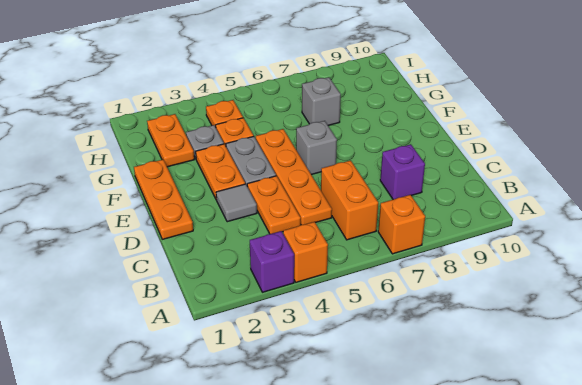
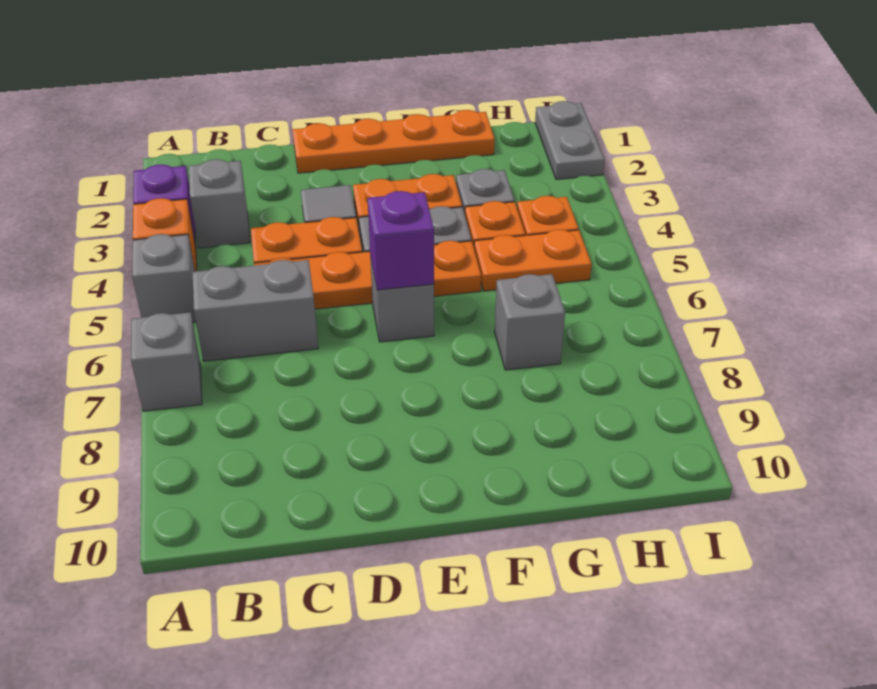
none -> grey brick A5 level 1
orange brick A7 level 1 -> grey brick A7 level 1
none -> grey brick B3 level 1
orange brick B6:C6 level 1 -> grey brick B6:C6 level 1
purple brick C8 level 1 -> purple brick E6 level 2
orange plate D1:F1 level 1 -> orange plate D1:G1 level 1
orange plate G2:H2 level 1 -> orange plate G5:H5 level 1
none -> grey plate I1:I2 level 1

